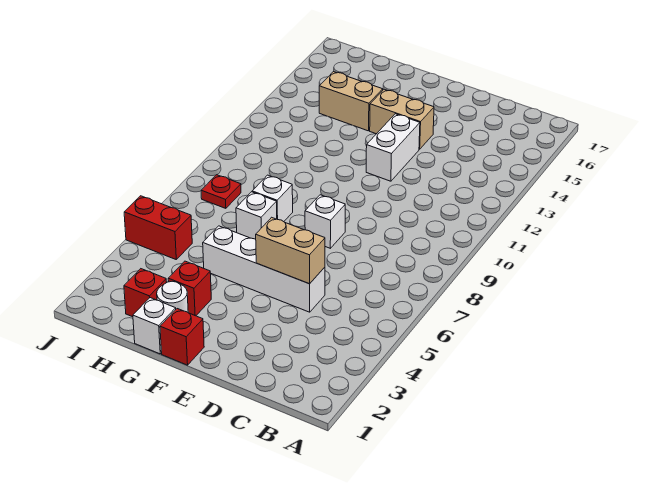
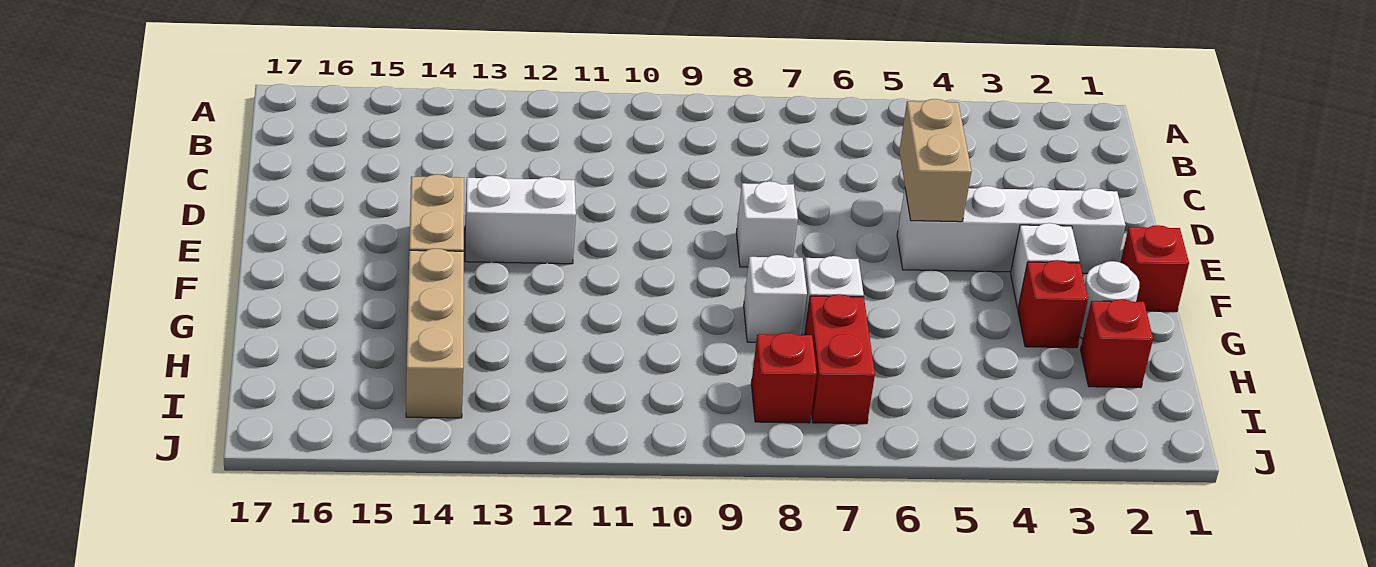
white brick D5:G5 level 1 -> white brick E2:E5 level 1
white brick G1 level 1 -> white brick F3 level 1
tan brick G14:H14 level 1 -> tan brick G14:I14 level 1
red brick I5:J5 level 1 -> red brick H7:I7 level 1
red plate I8 level 1 -> red brick I8 level 1

